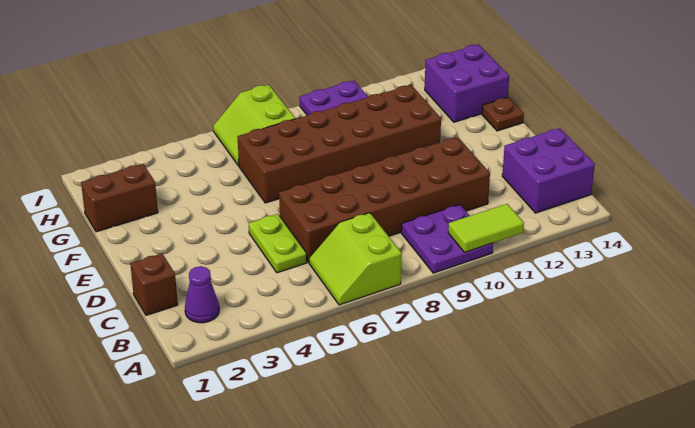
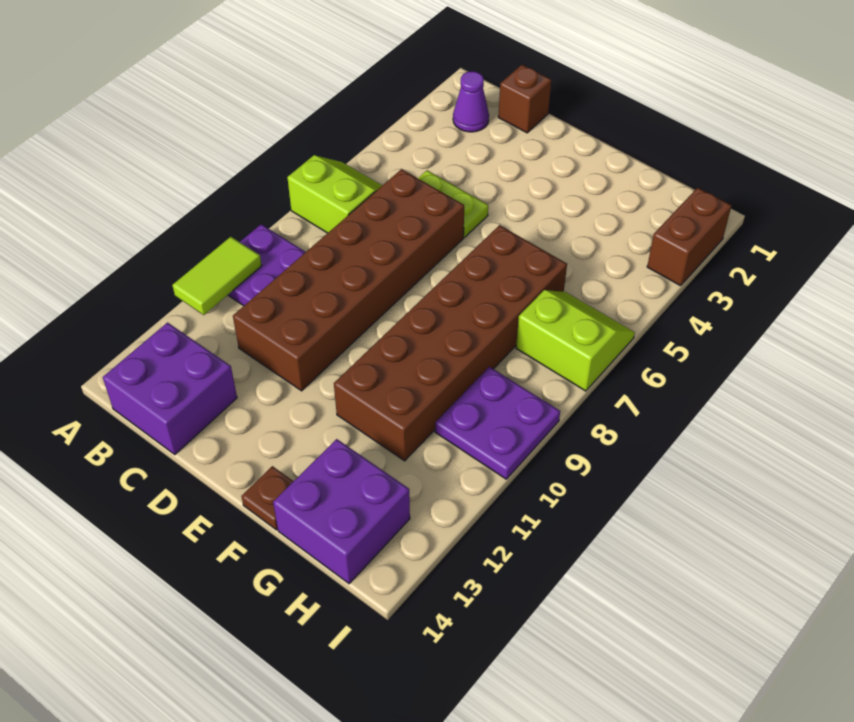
brown brick G1:G2 level 1 -> brown brick I2:I3 level 1

